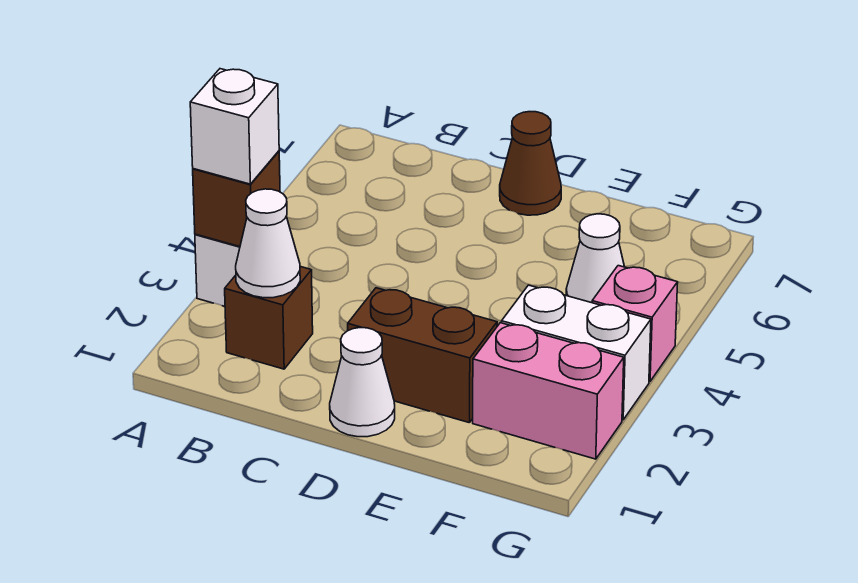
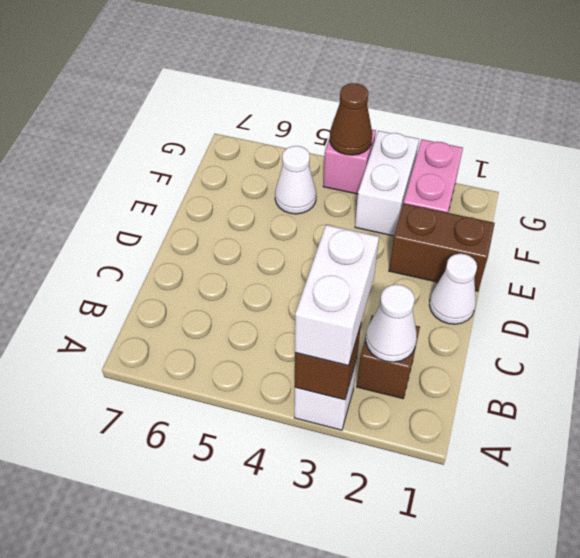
white brick A3 level 3 -> white brick A3:B3 level 3
brown brick D2:E2 level 1 -> brown brick E1:E2 level 1
brown cone D7 level 1 -> brown cone G4 level 2

